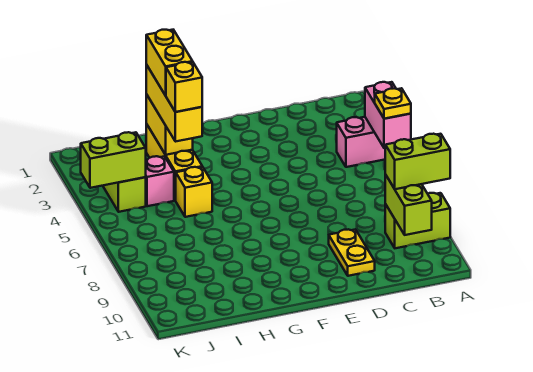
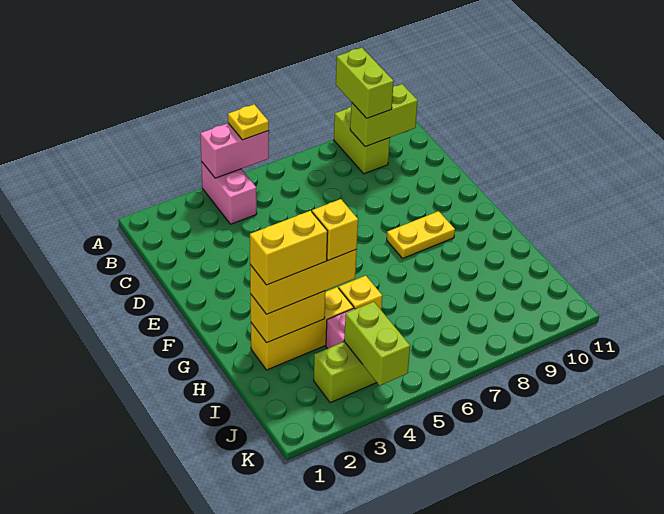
yellow plate D9:D10 level 1 -> yellow plate F8:F9 level 1

